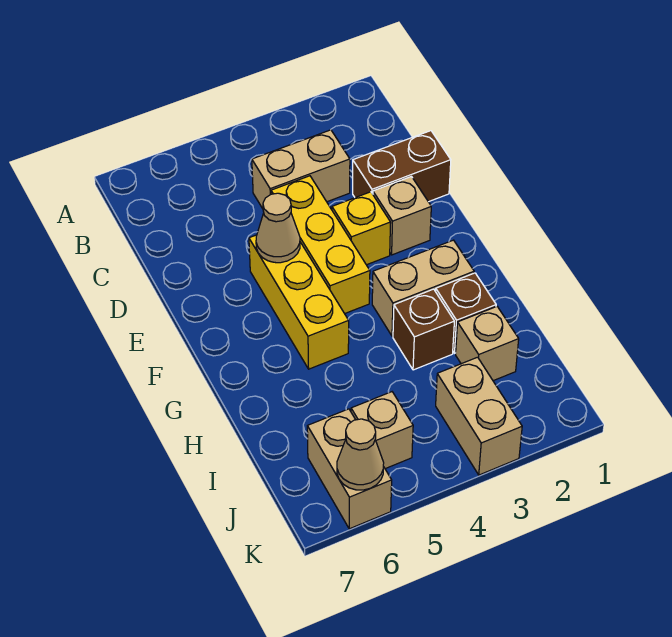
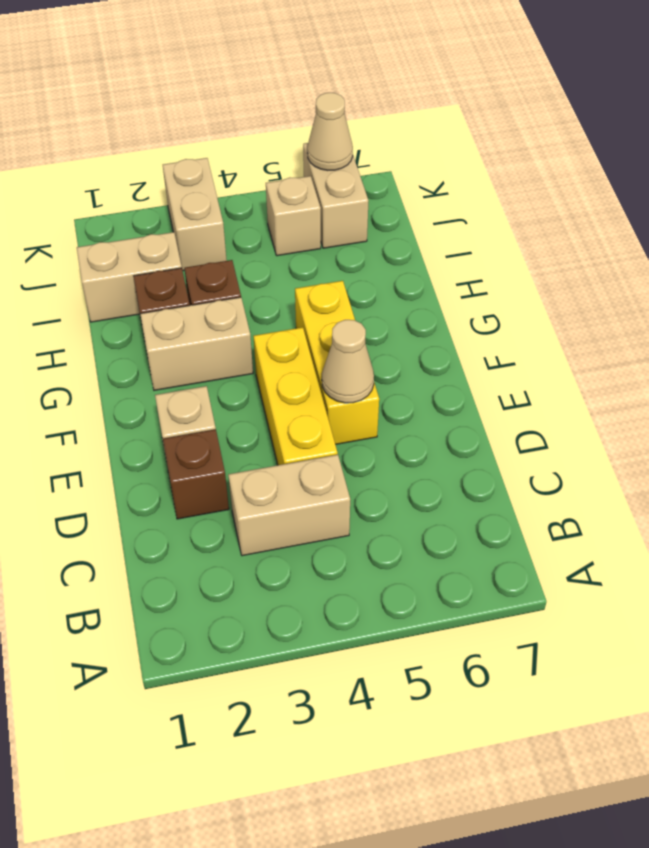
brown brick D1:D2 level 1 -> brown brick D2 level 1
yellow brick E3 level 1 -> none
tan brick I2 level 1 -> tan brick I1:I2 level 1

